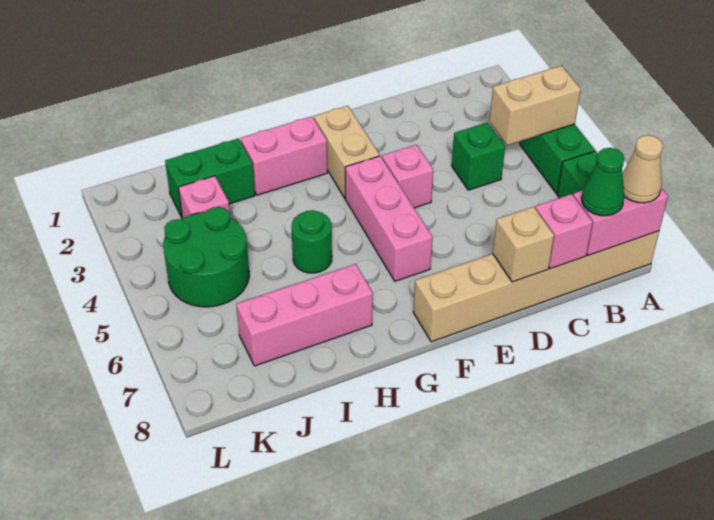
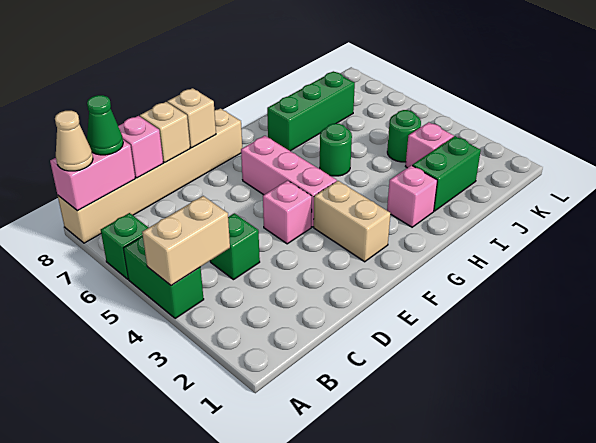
none -> tan brick E8 level 2
pink brick G2:H2 level 1 -> pink brick H2 level 1
pink brick H7:J7 level 1 -> green brick H7:J7 level 1
green round brick J4:K5 level 1 -> green round brick J4 level 1

